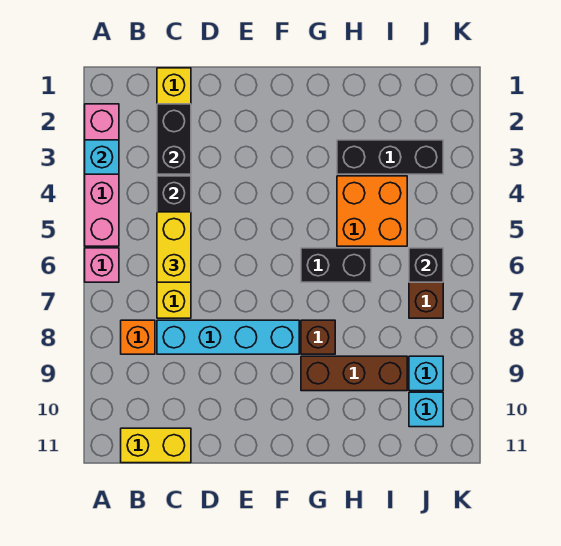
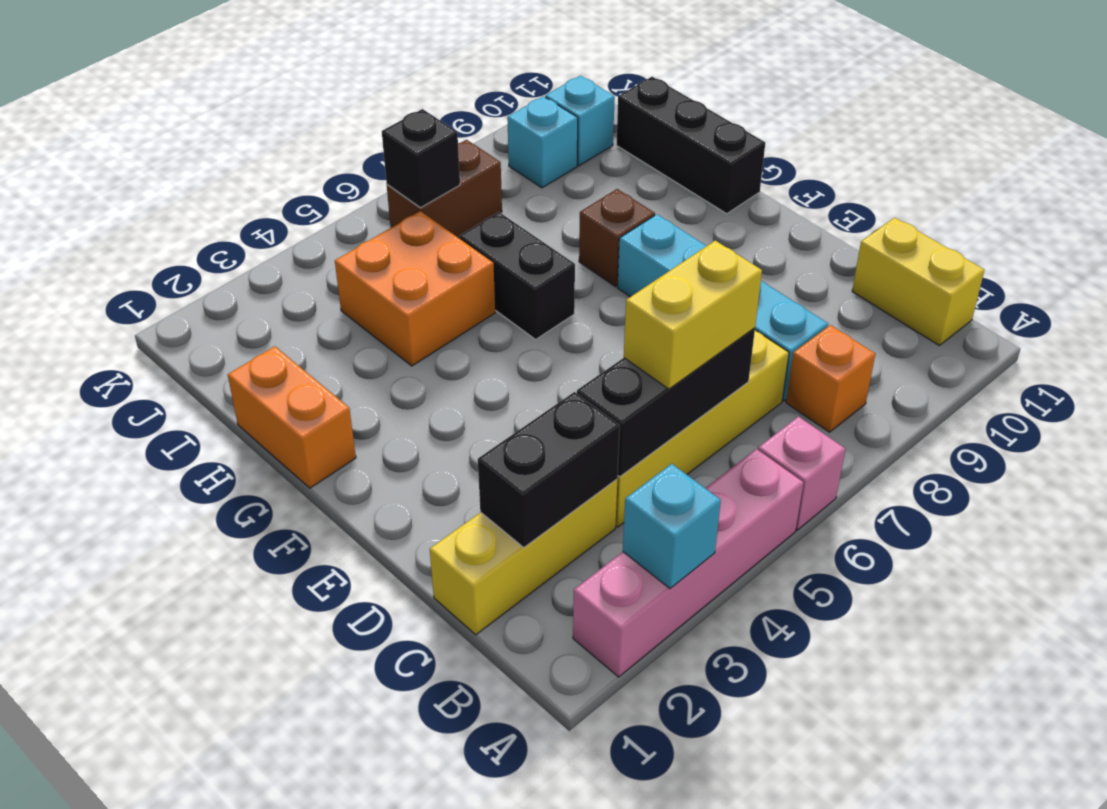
none -> orange brick G1:H1 level 1
brown brick G9:I9 level 1 -> none
black brick H3:J3 level 1 -> black brick G11:I11 level 1

